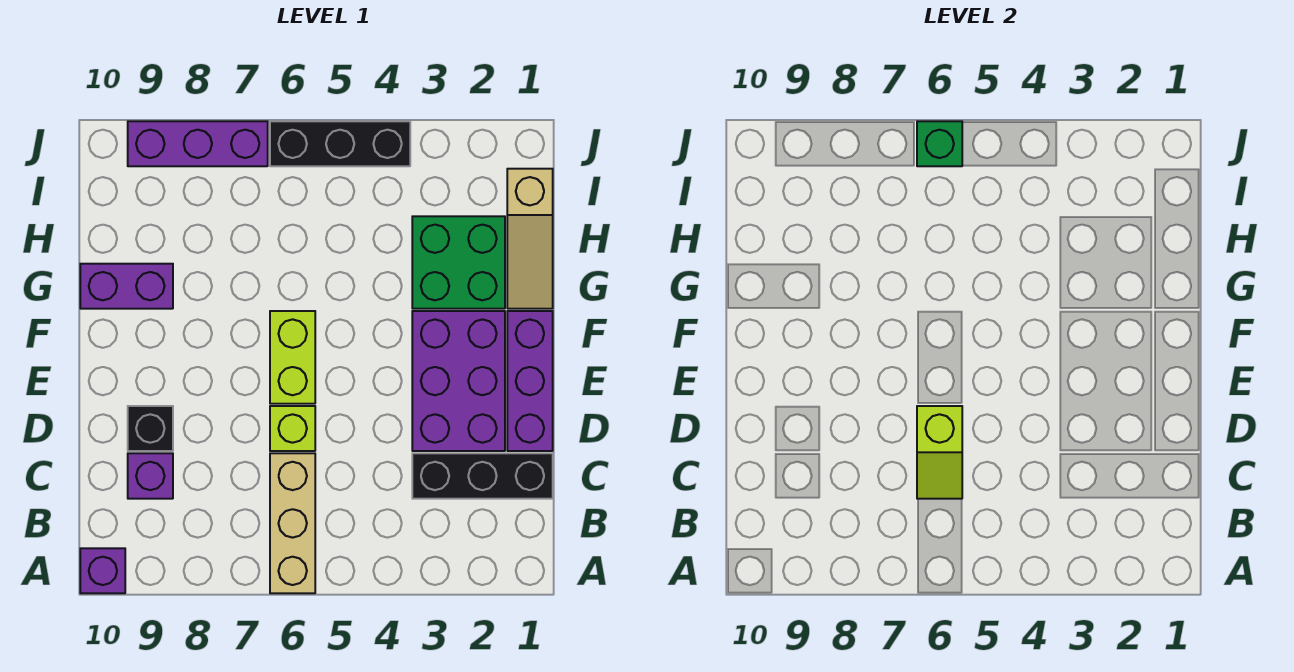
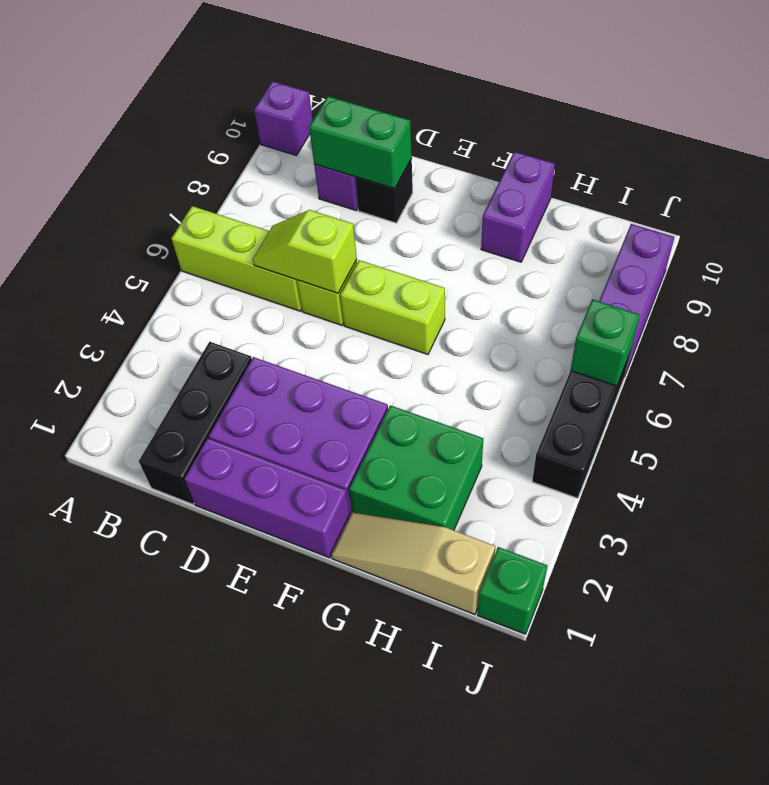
tan brick A6:C6 level 1 -> lime brick A6:C6 level 1
none -> green brick C9:D9 level 2
none -> green brick J1 level 1

